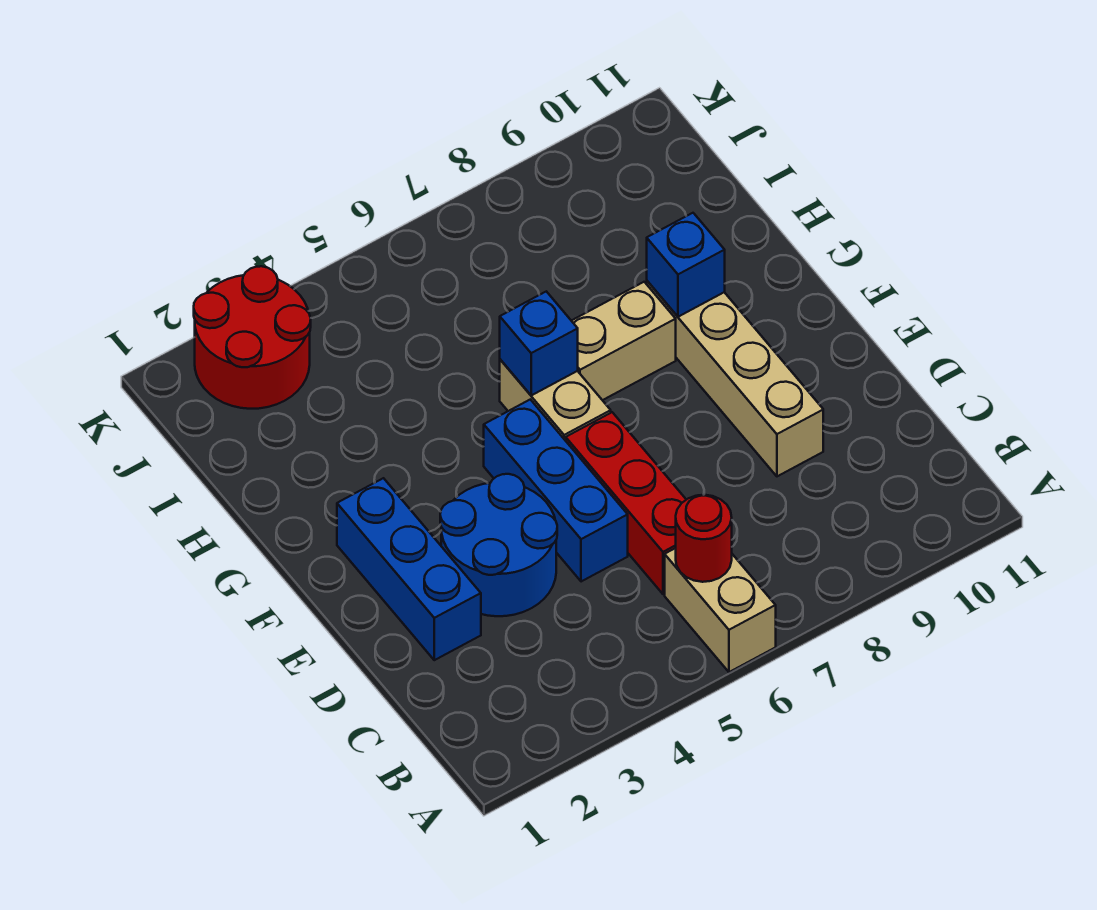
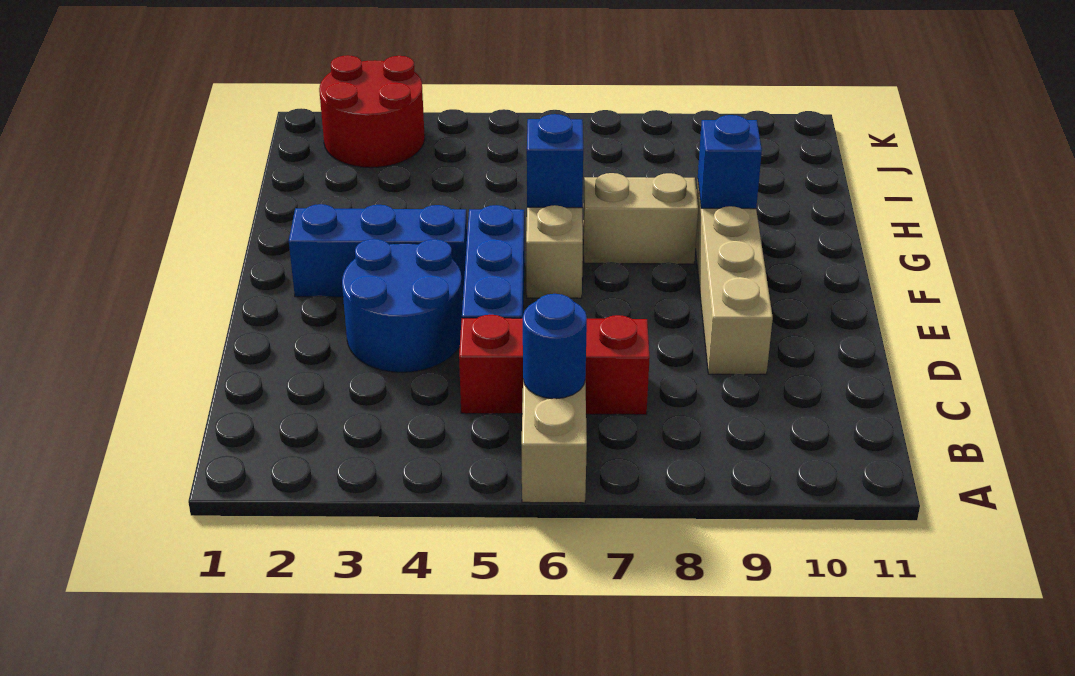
red round brick B6 level 2 -> blue round brick B6 level 2
red brick C6:E6 level 1 -> red brick C5:C7 level 1
blue brick D2:F2 level 1 -> blue brick F2:F4 level 1

